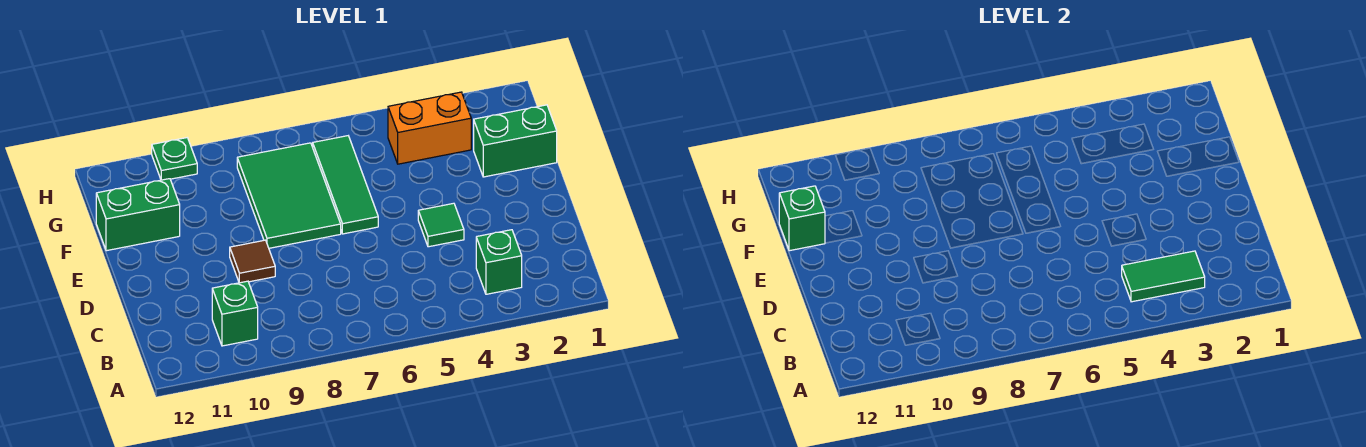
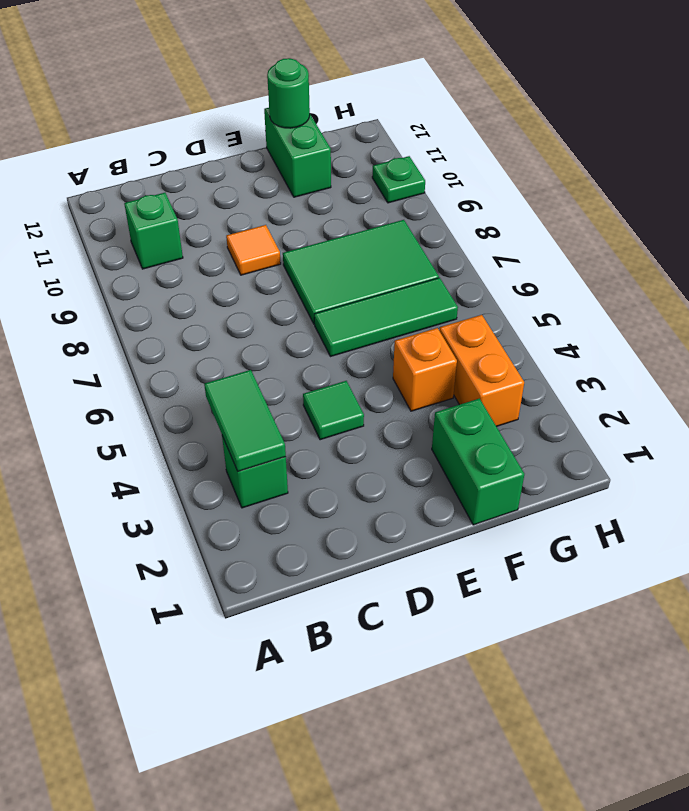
brown tile D9 level 1 -> orange tile D9 level 1
none -> orange brick F4 level 1
green brick F12 level 2 -> green round brick F12 level 2

